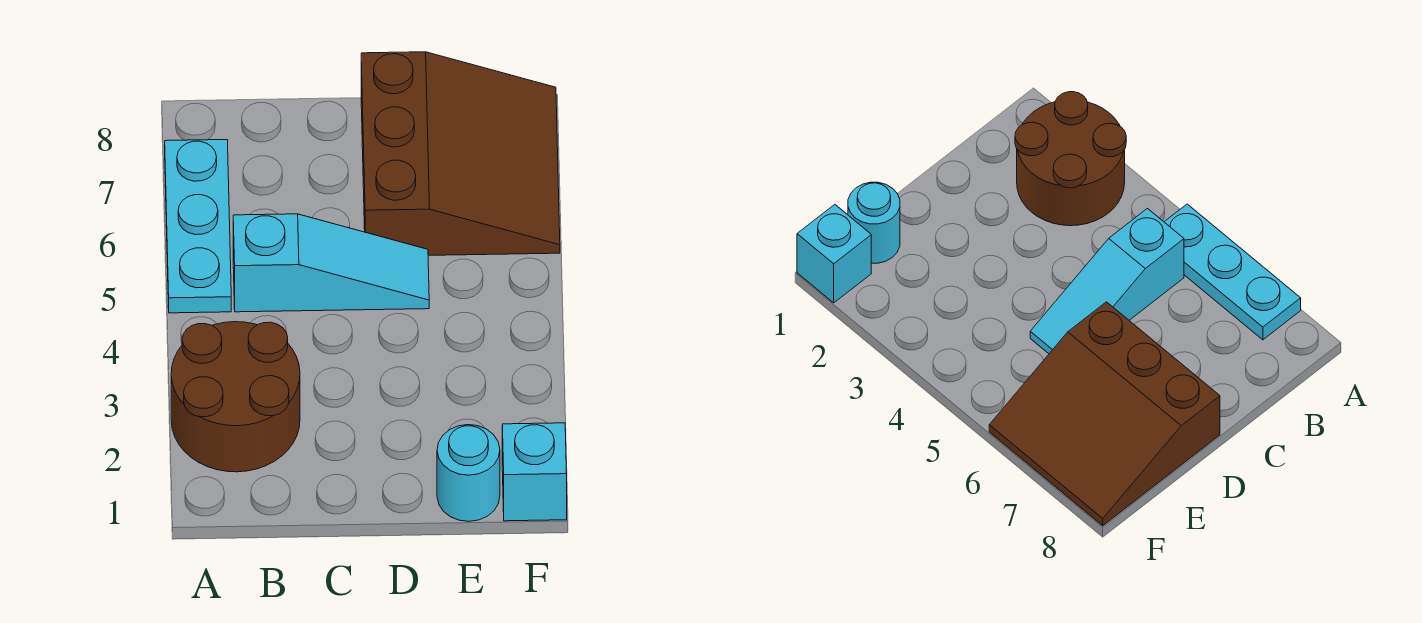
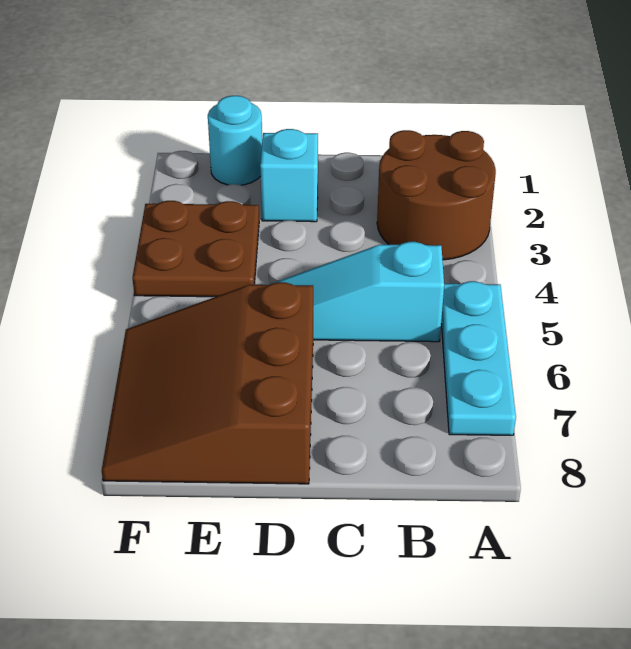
none -> brown plate E3:F4 level 1
cyan brick F1 level 1 -> cyan brick D2 level 1

